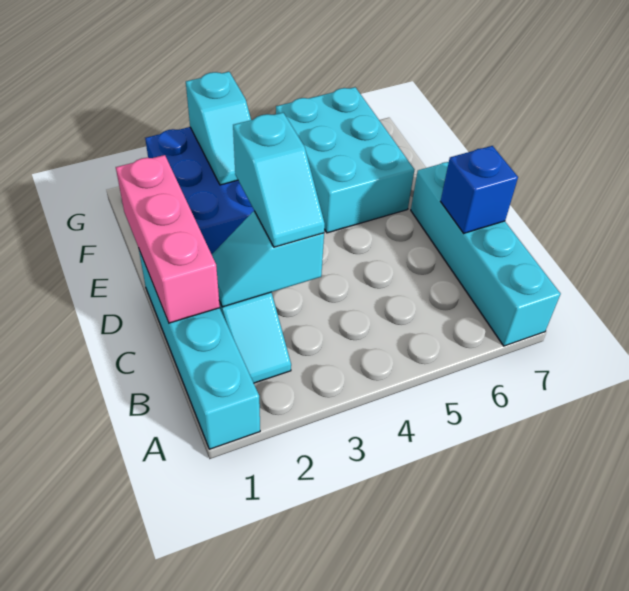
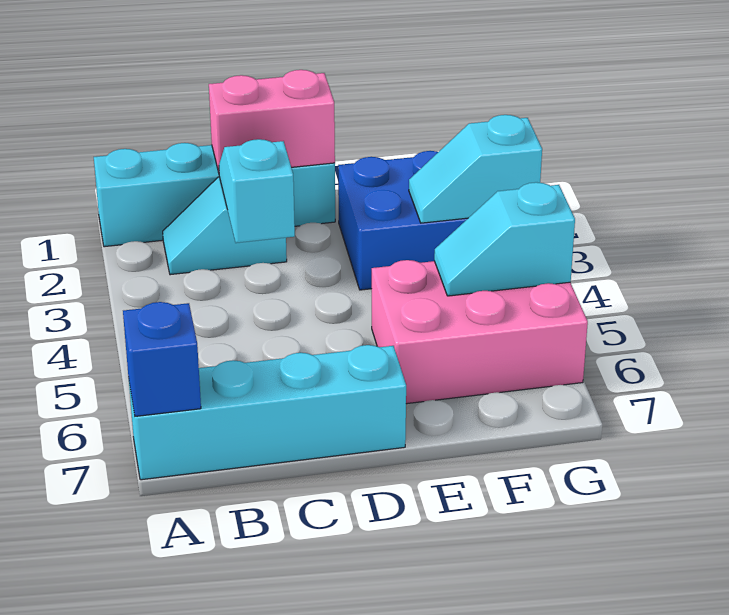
pink brick C1:E1 level 2 -> pink brick C1:D1 level 2
cyan slope C3:D3 level 3 top D -> cyan slope F5:G5 level 2 top G
blue brick C7 level 2 -> blue brick A7 level 2
cyan brick E5:G6 level 1 -> pink brick E5:G6 level 1

